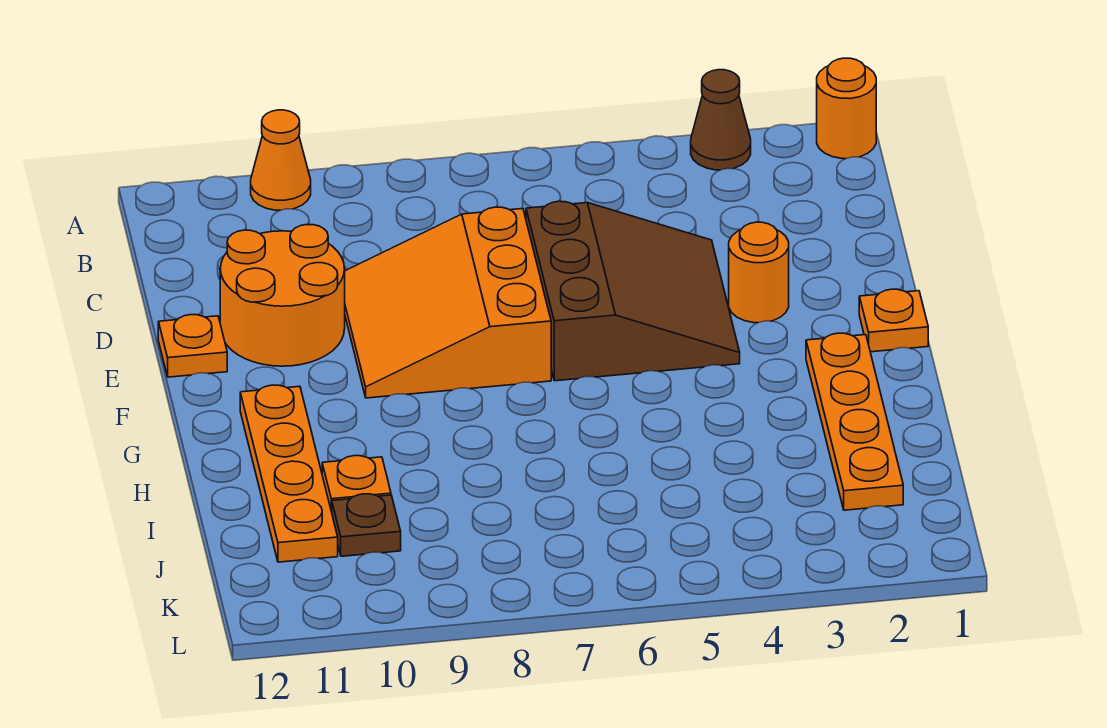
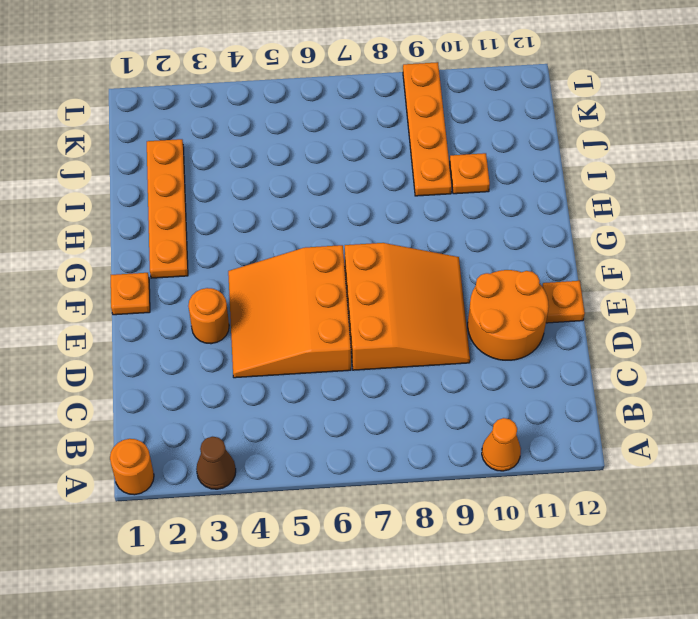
brown slope D4:F6 level 1 top 6 -> orange slope D4:F6 level 1 top 6
orange plate G11:J11 level 1 -> orange plate I9:L9 level 1
brown plate J10 level 1 -> none

